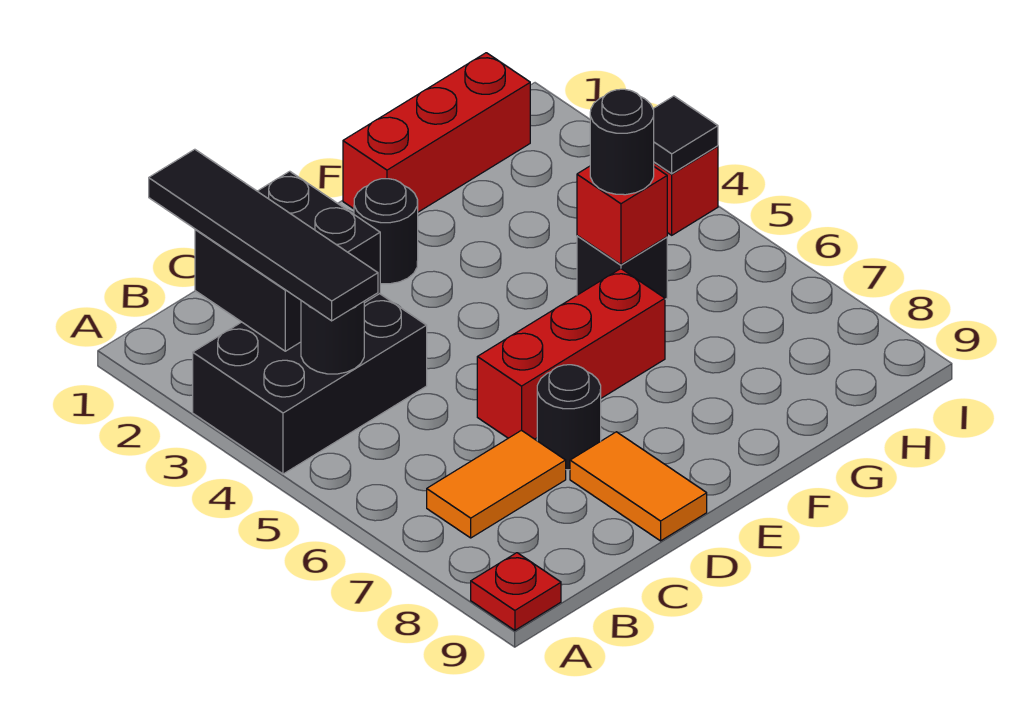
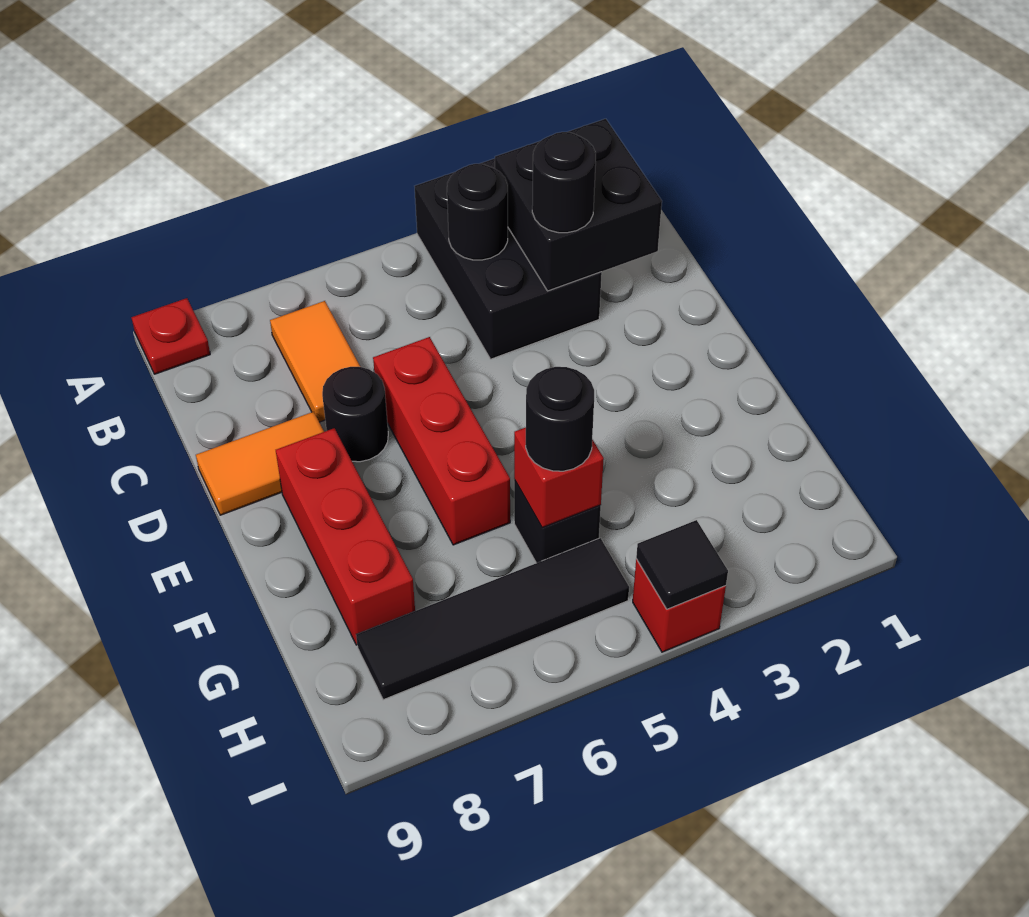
black tile B1:B4 level 3 -> black tile H5:H8 level 1
black round brick E2 level 1 -> black round brick C3 level 3
red brick F1:H1 level 1 -> red brick E8:G8 level 1

